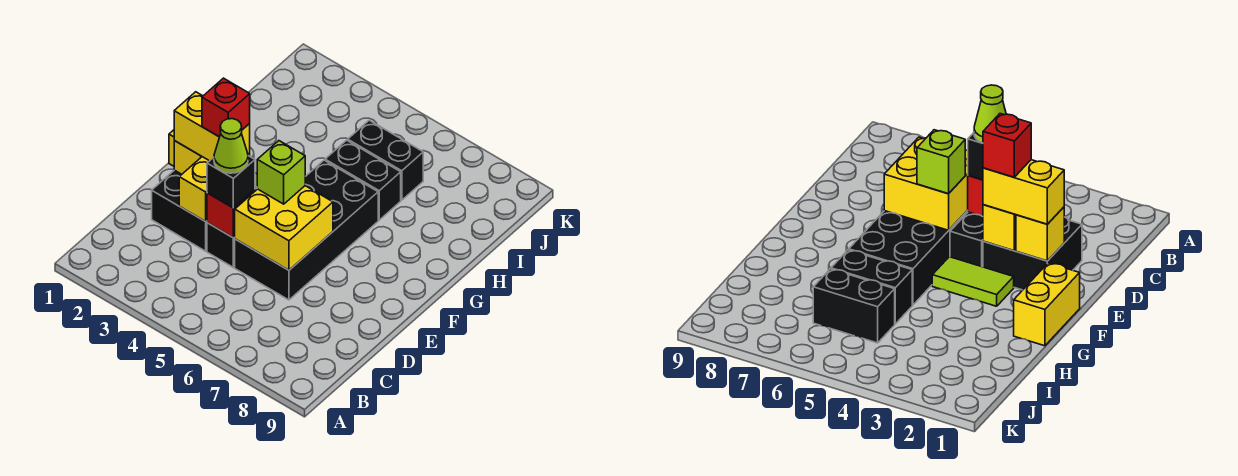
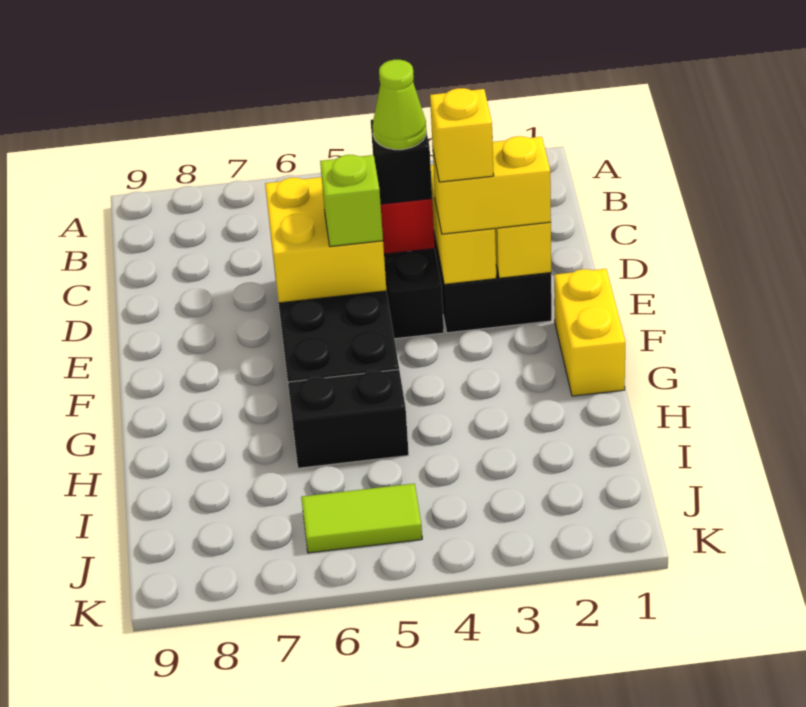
red brick E3 level 4 -> yellow brick E3 level 4
lime tile F3:F4 level 1 -> lime tile J5:J6 level 1
black brick I5:I6 level 1 -> none

